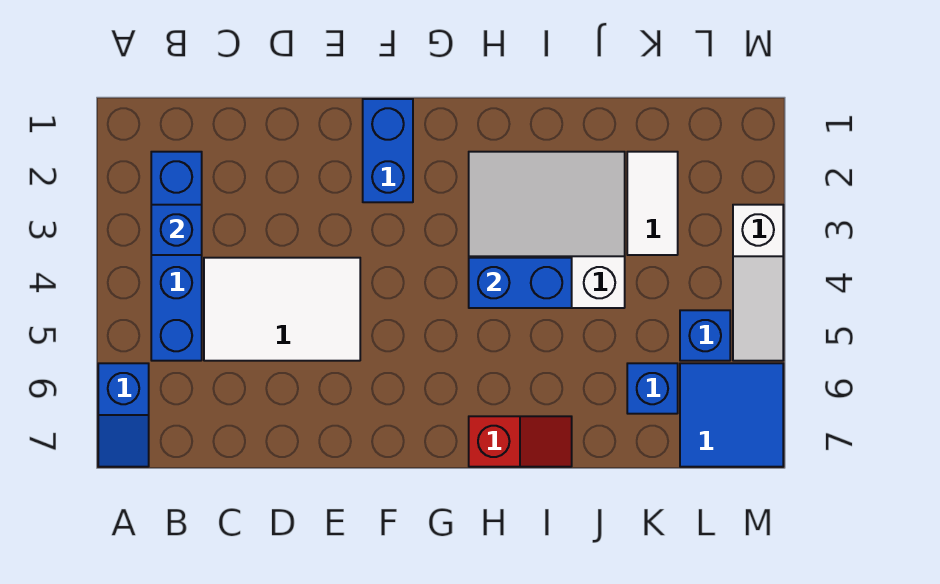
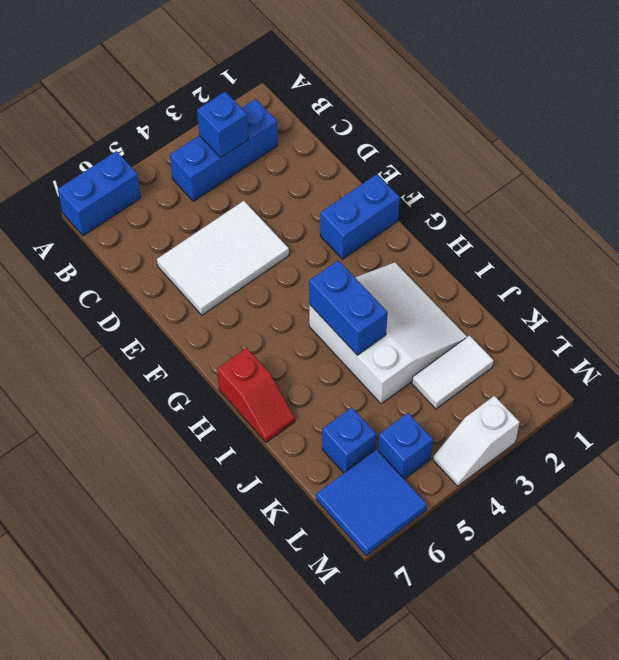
blue slope A6:A7 level 1 top 6 -> blue brick A6:A7 level 1
blue brick B2:B5 level 1 -> blue brick B2:B4 level 1
white tile C4:E5 level 1 -> white tile D4:E6 level 1
white slope M3:M5 level 1 top 3 -> white slope M3:M4 level 1 top 3

